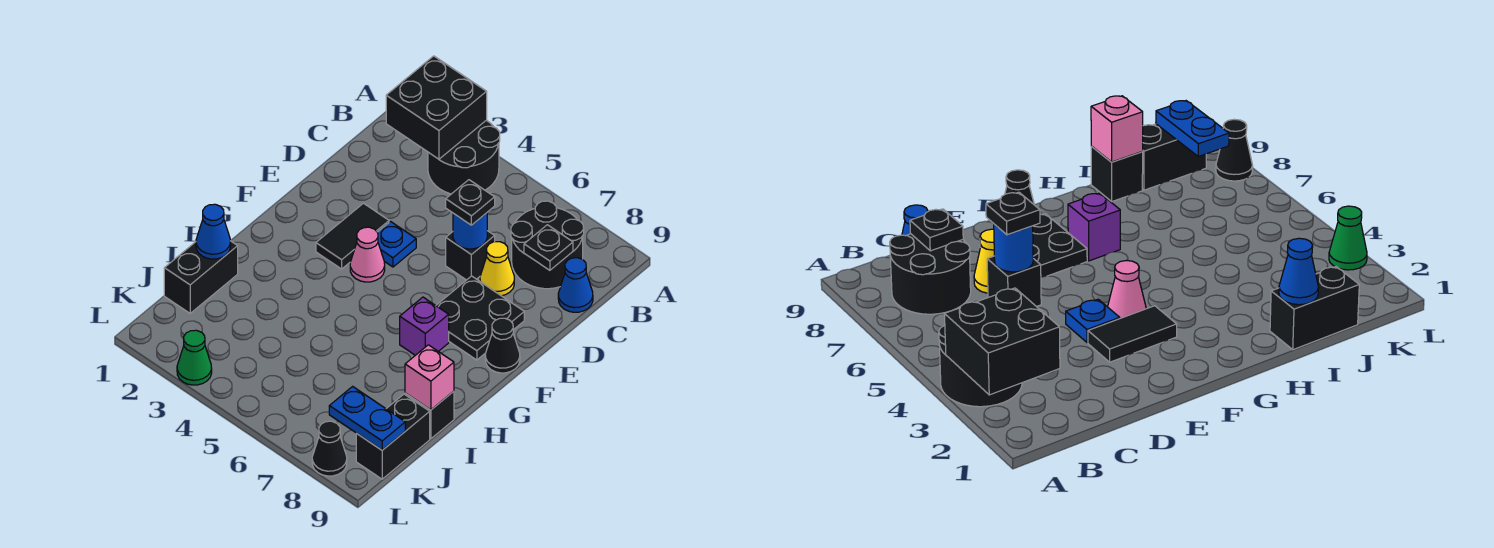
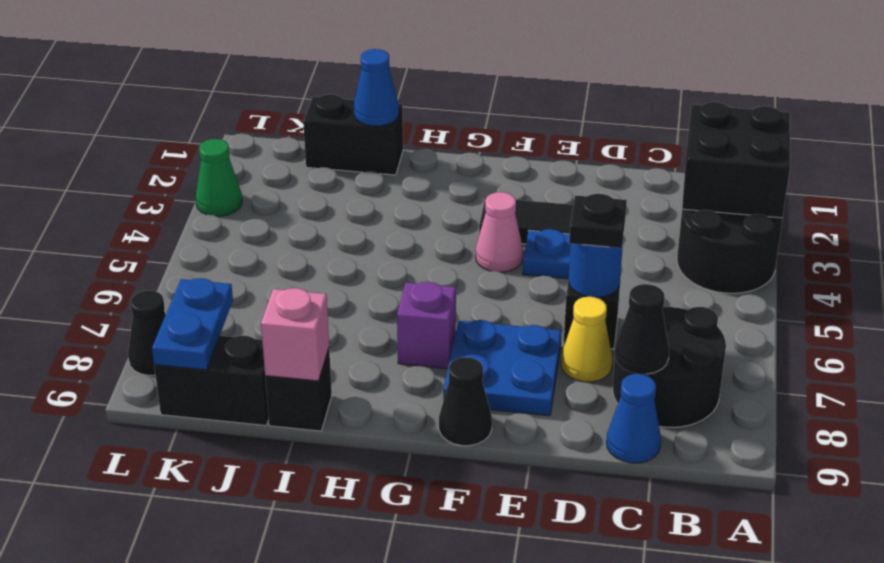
black plate C8 level 2 -> black cone C8 level 2
black plate E7:F8 level 1 -> blue plate E7:F8 level 1

